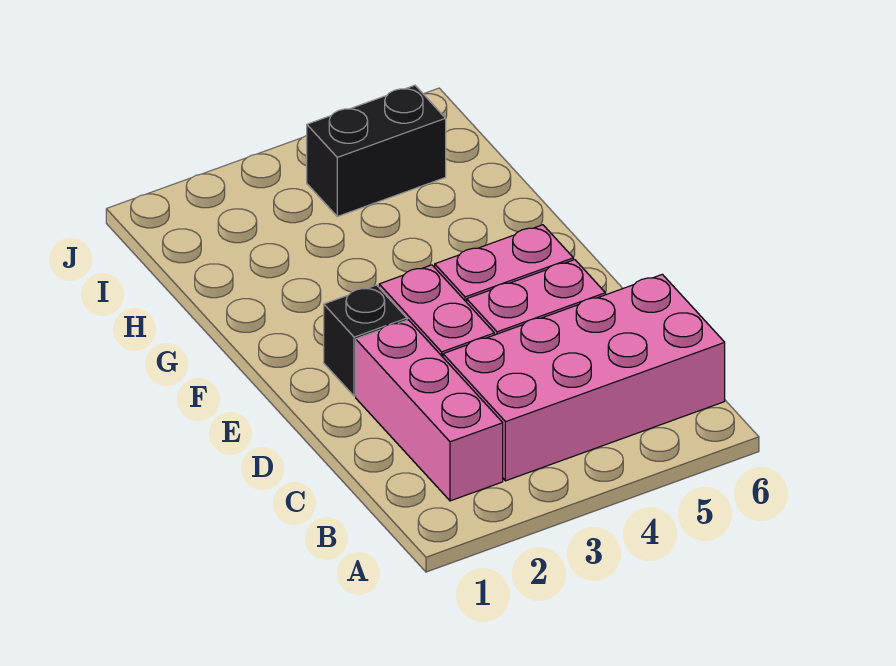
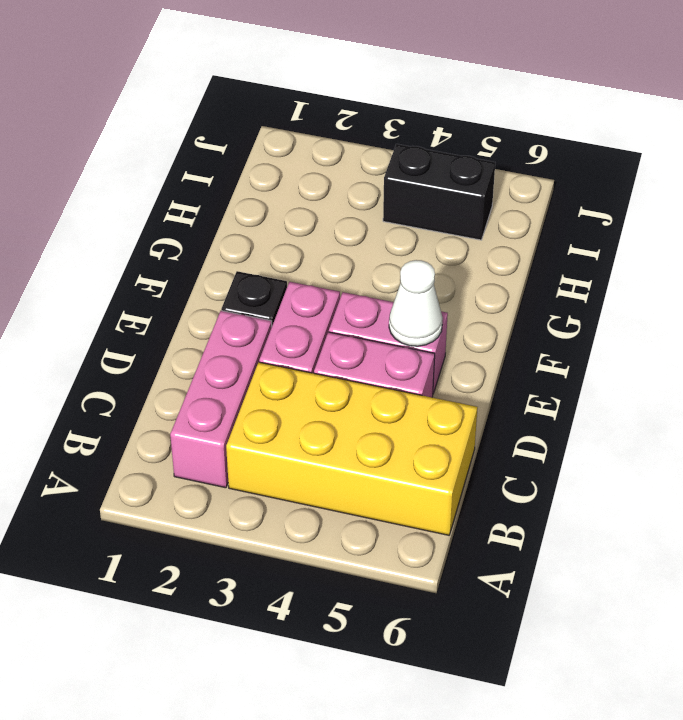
pink brick B3:C6 level 1 -> yellow brick B3:C6 level 1
none -> white cone E5 level 2

